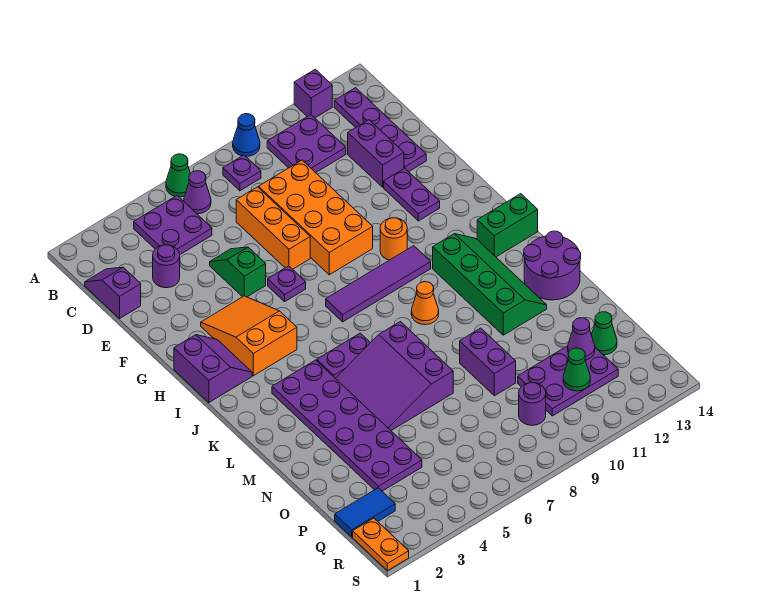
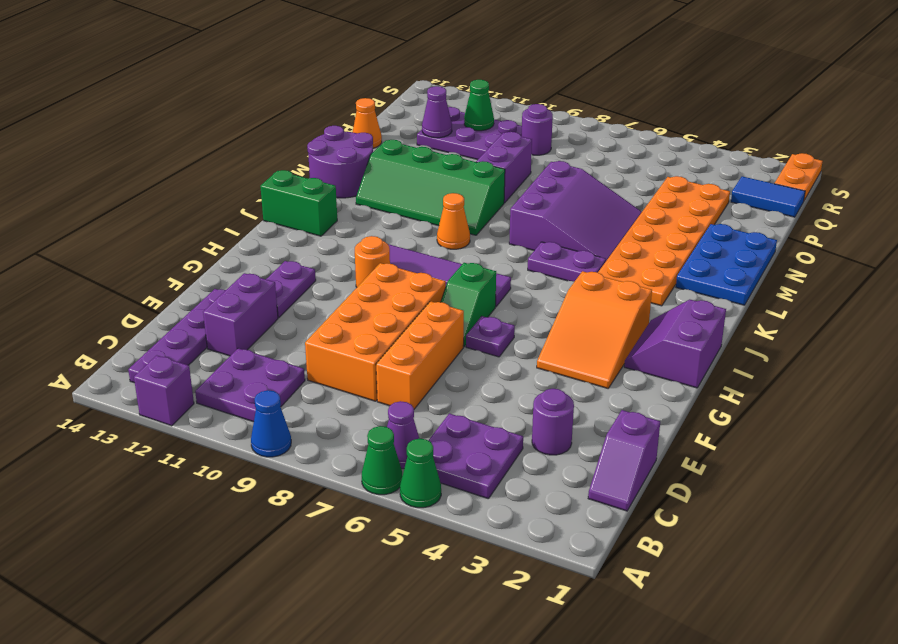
purple plate B8 level 1 -> none
green slope E5:F5 level 1 top F -> green slope G7:H7 level 1 top H
green slope J11:M12 level 1 top 11 -> green slope L9:M12 level 1 top M
purple plate K3:P4 level 1 -> orange plate K3:P4 level 1
none -> blue plate L1:N2 level 1
none -> orange cone O14 level 1
green cone P13 level 1 -> green cone A5 level 1

